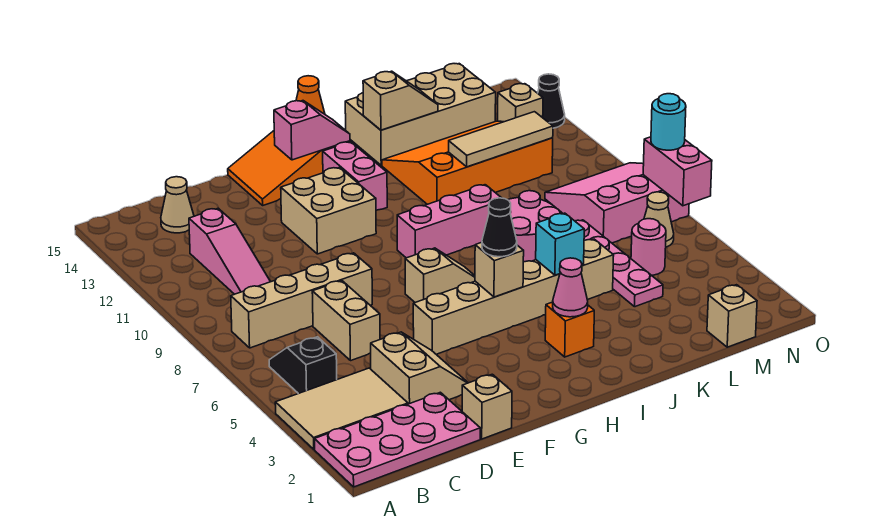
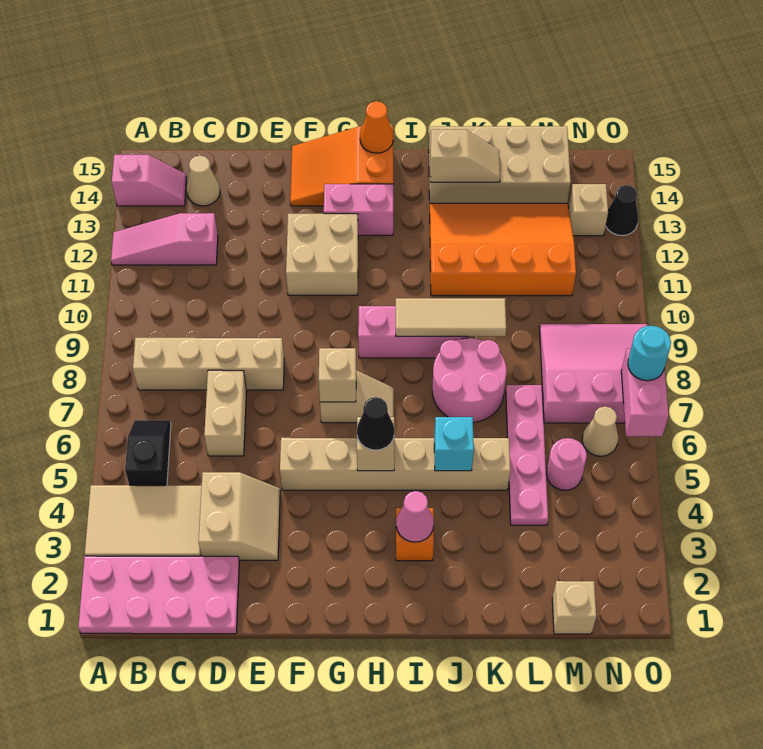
pink slope C10:C12 level 1 top 12 -> pink slope A12:C12 level 1 top C
tan brick E1 level 1 -> tan brick G7 level 2
pink slope G14:H14 level 2 top G -> pink slope A14:B14 level 1 top A
pink brick H12:H13 level 1 -> pink brick G13:H13 level 1
tan tile K11:M11 level 2 -> tan tile I9:K9 level 2

